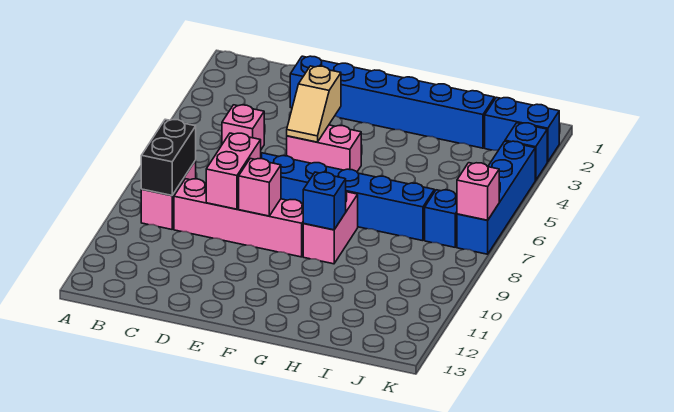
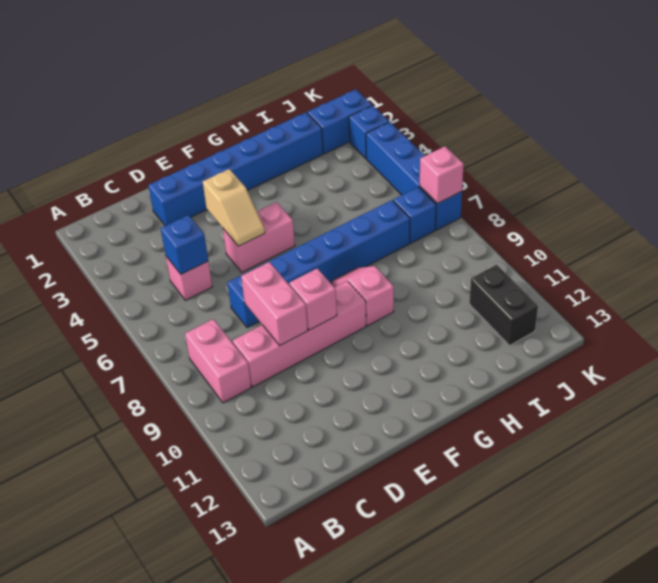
black brick B8:B9 level 2 -> black brick J11:J12 level 1
pink brick G8:G9 level 1 -> pink slope G8:G9 level 1 top 9
blue brick G9 level 2 -> blue brick C5 level 2

